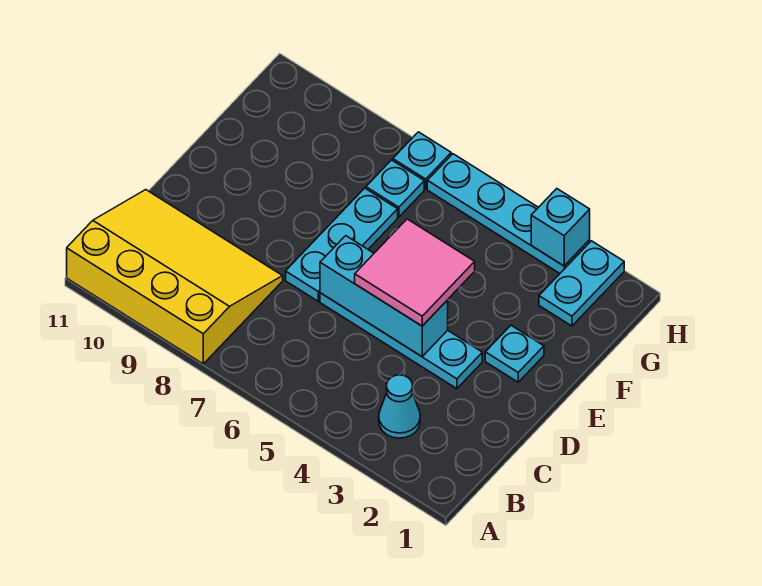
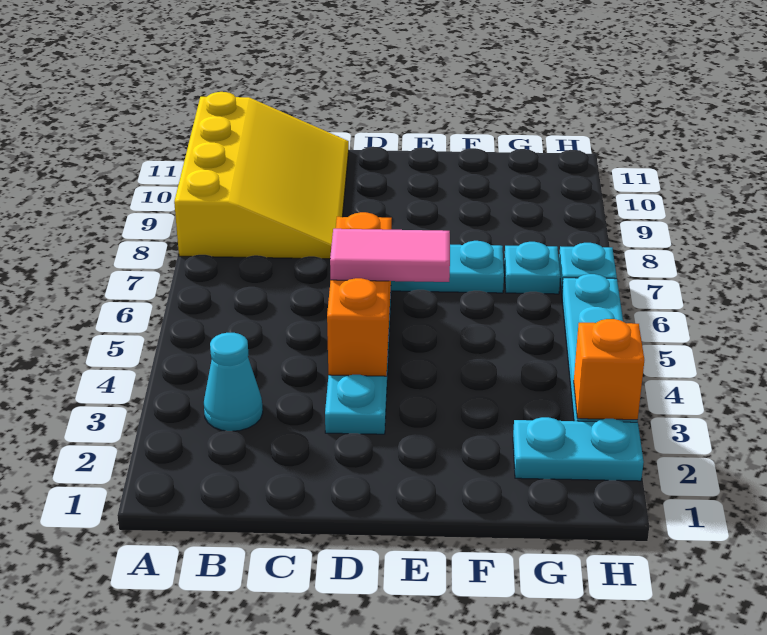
cyan brick D4:D6 level 2 -> orange brick D4:D6 level 2
pink tile D4:E5 level 3 -> pink tile D5:E5 level 3
cyan plate E2 level 1 -> none
cyan brick H3 level 2 -> orange brick H3 level 2

